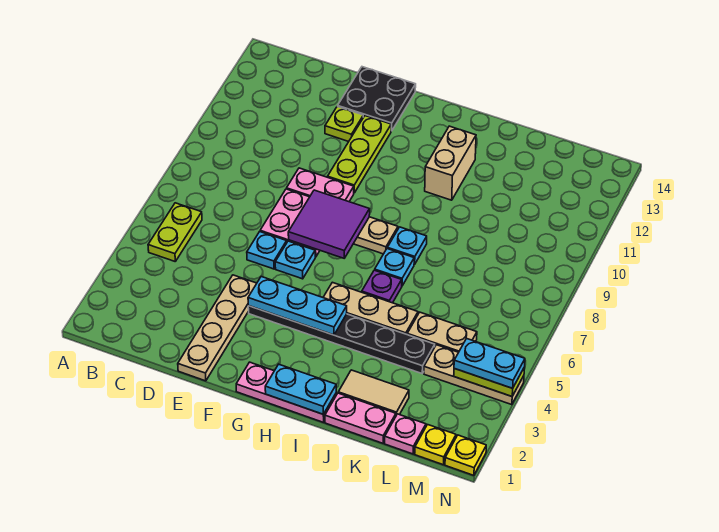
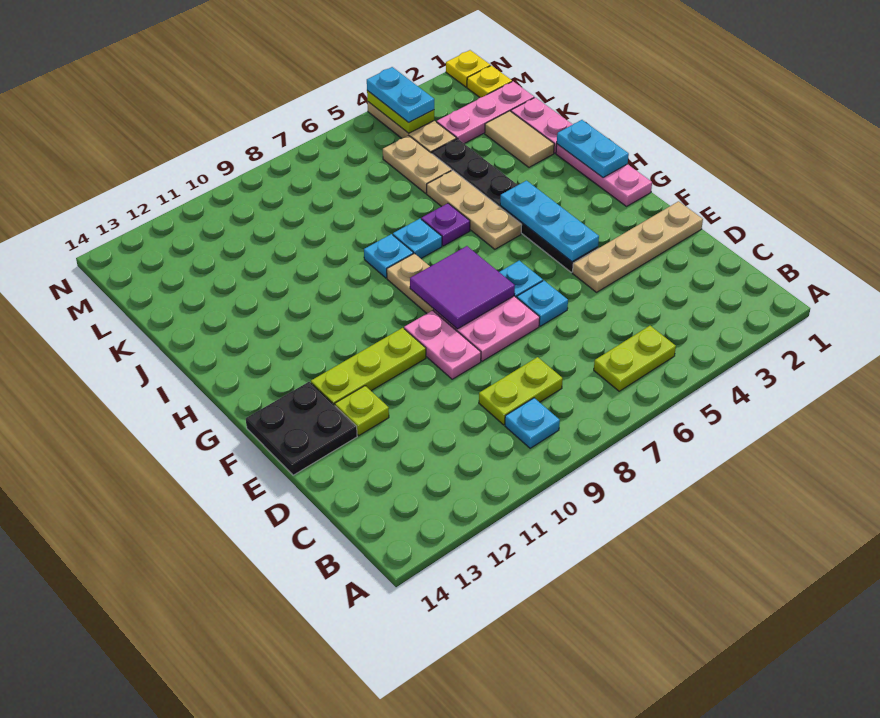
none -> cyan plate B9 level 1
none -> lime plate C8:C9 level 1
tan brick I11:I12 level 1 -> none
pink plate L1 level 1 -> pink plate L1:L3 level 1

